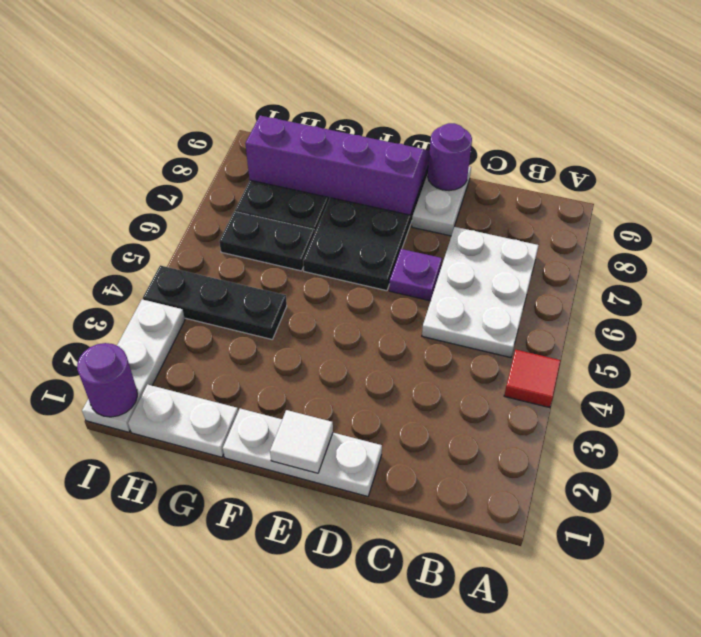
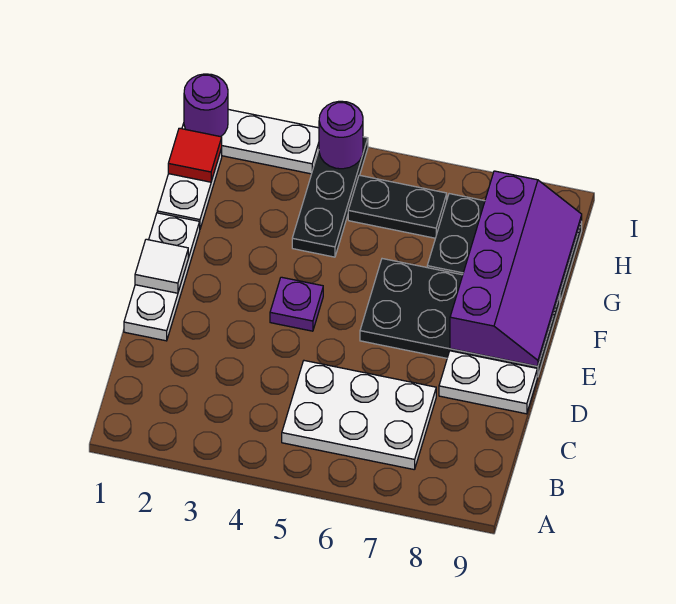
red tile A4 level 1 -> red tile H1 level 2
purple plate D6 level 1 -> purple plate E4 level 1
purple round brick D9 level 2 -> purple round brick I4 level 2
black plate G6:H6 level 1 -> black plate H5:H6 level 1

